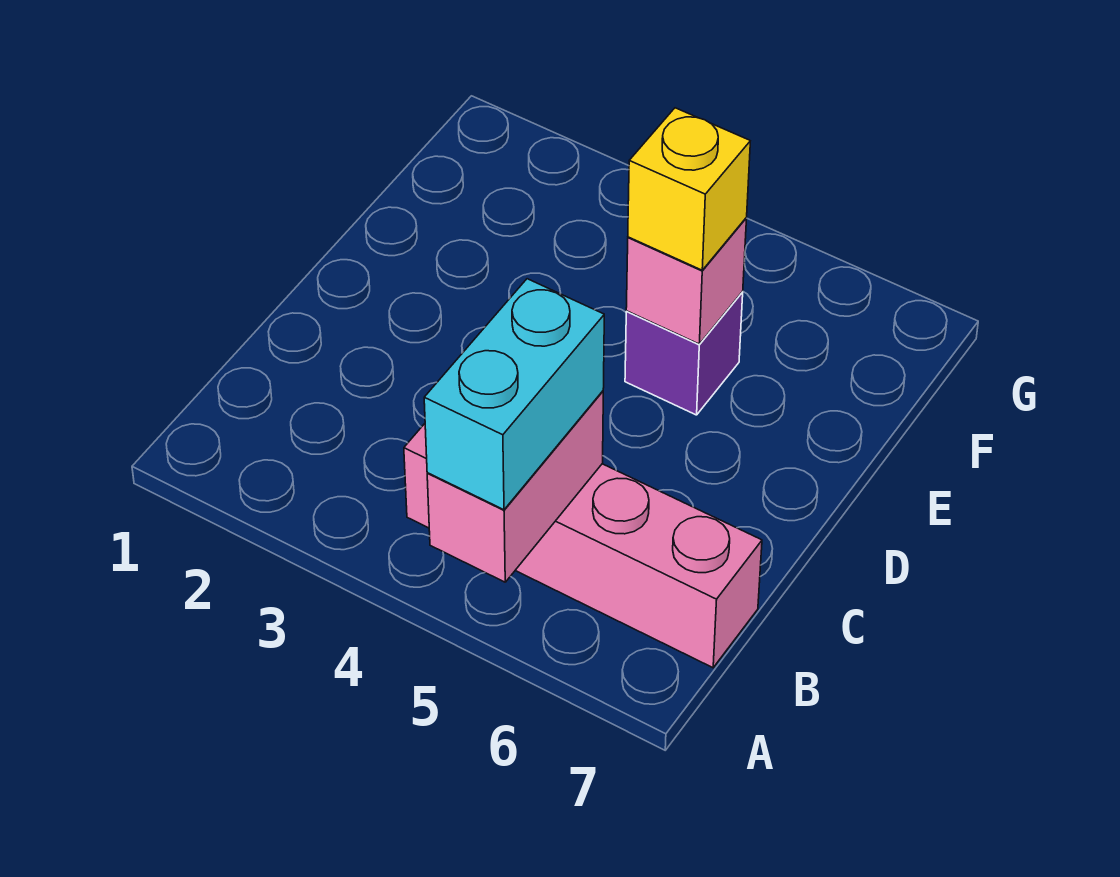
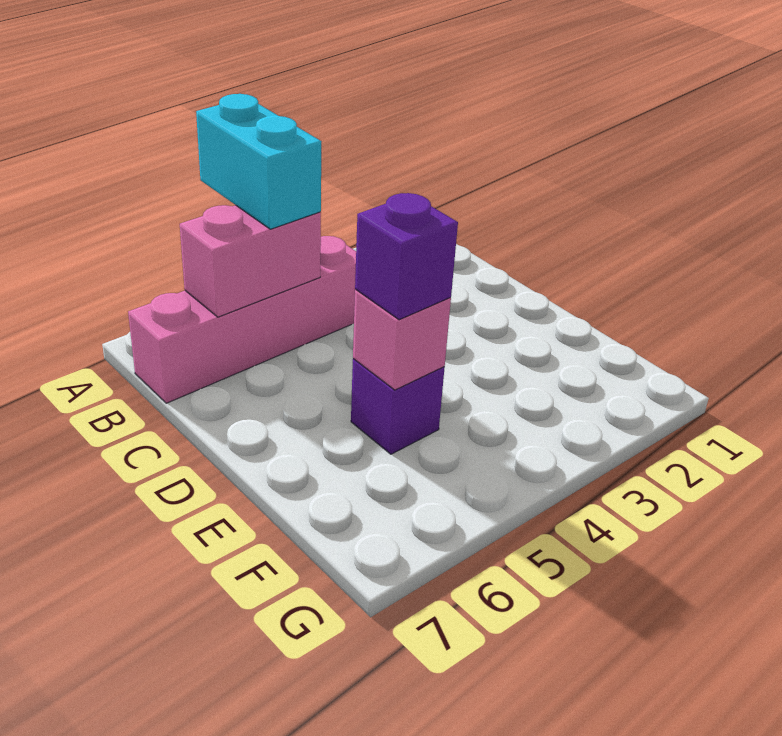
pink brick A5:B5 level 2 -> pink brick B5:B6 level 2
yellow brick E5 level 3 -> purple brick E5 level 3

